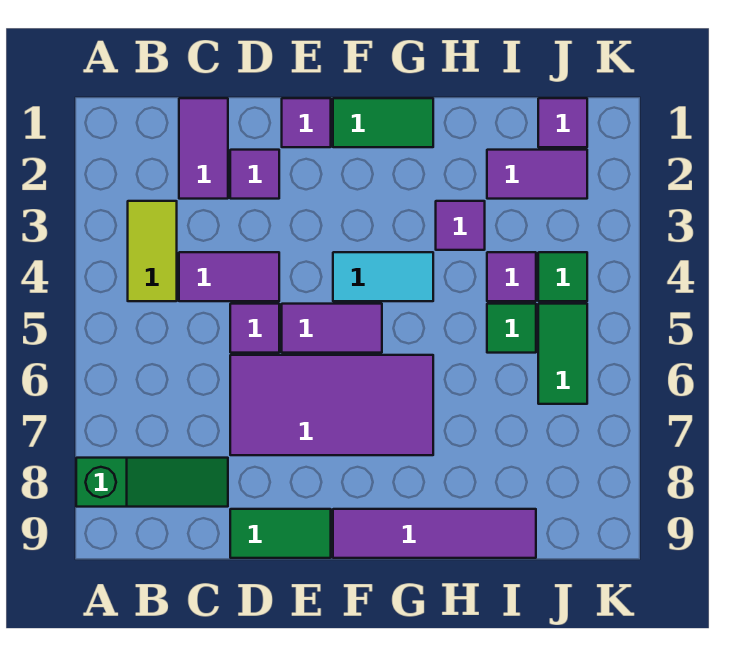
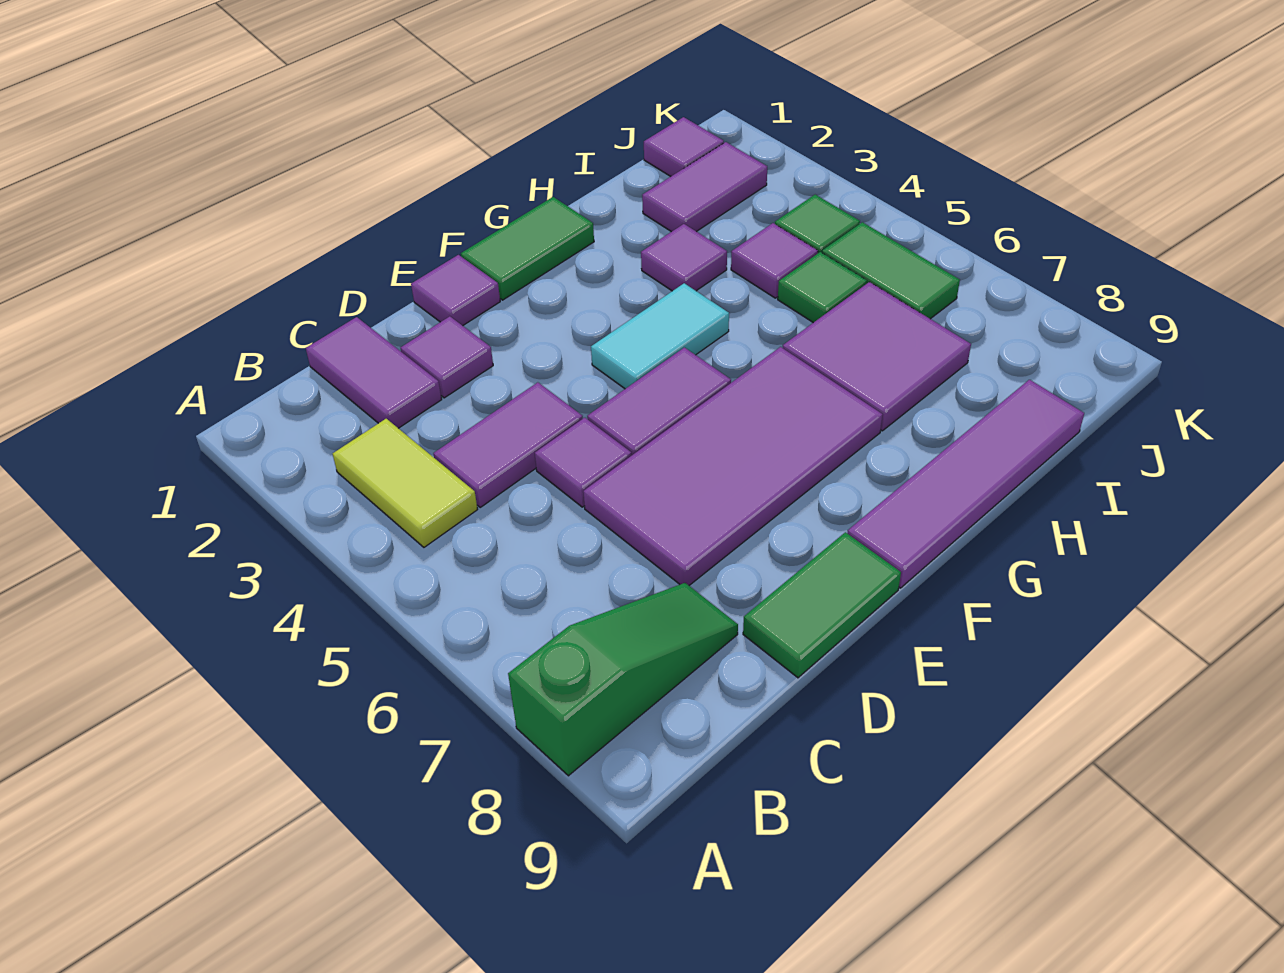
none -> purple tile H6:I7 level 1

